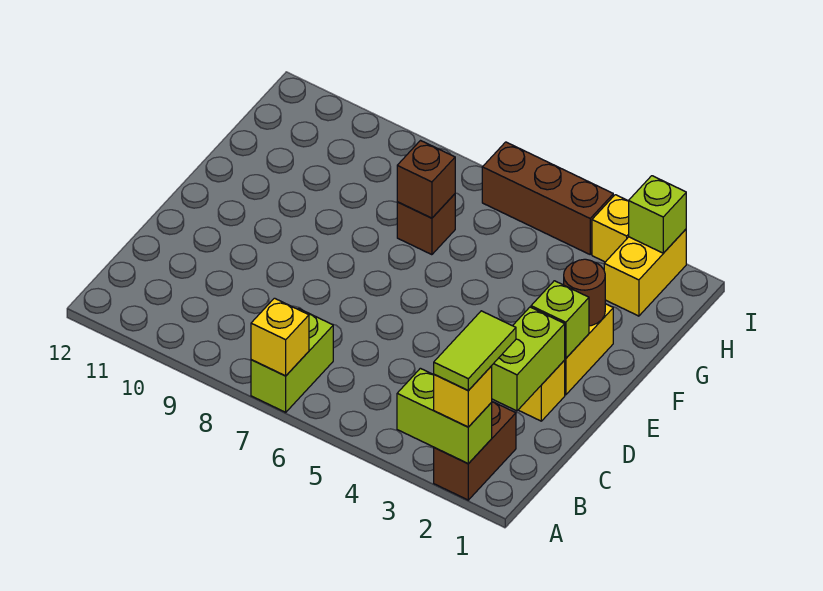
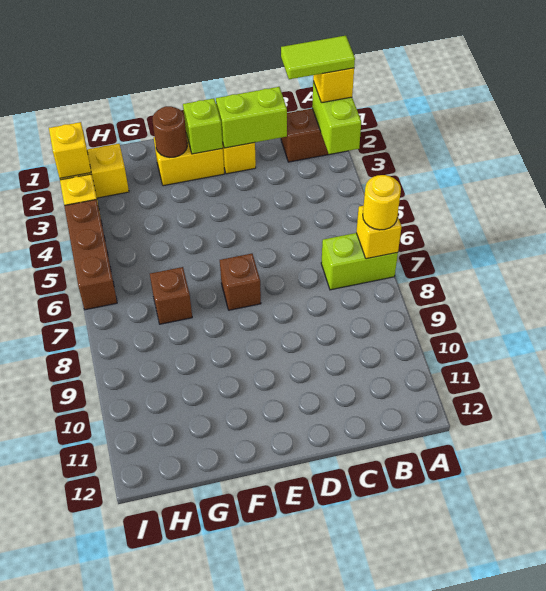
none -> yellow round brick A7 level 3
brown brick G7 level 2 -> brown brick E7 level 1
lime brick I2 level 2 -> yellow brick I2 level 2

